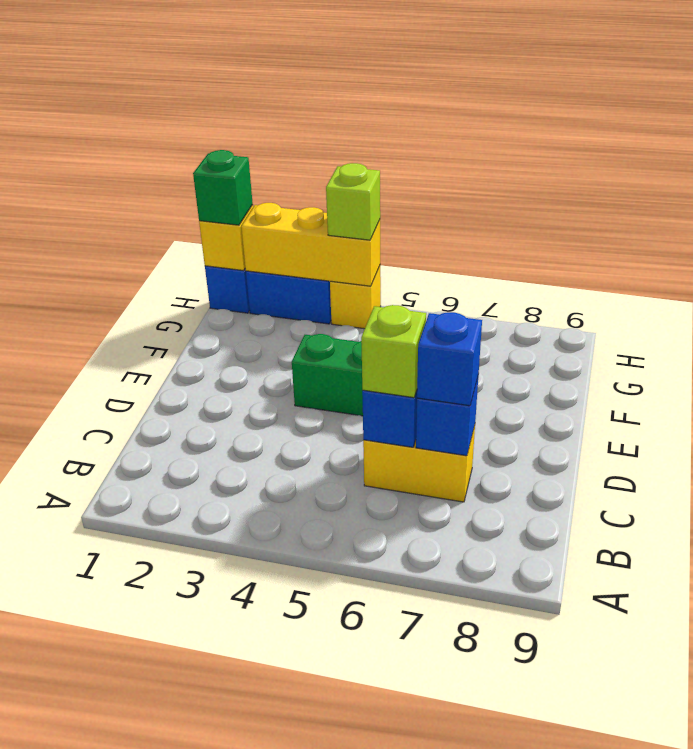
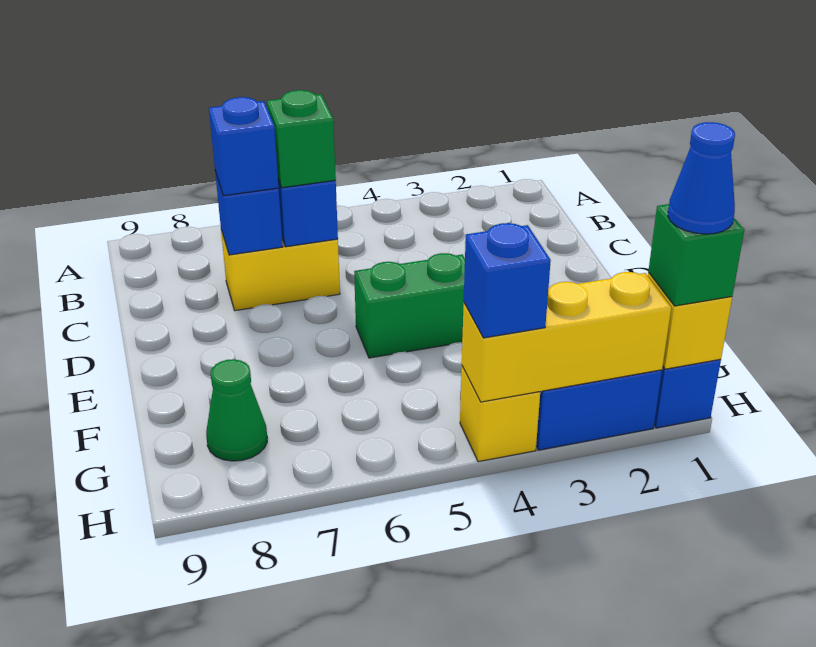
lime brick C6 level 3 -> green brick C6 level 3
none -> green cone G8 level 1
none -> blue cone H1 level 4
lime brick H4 level 3 -> blue brick H4 level 3

